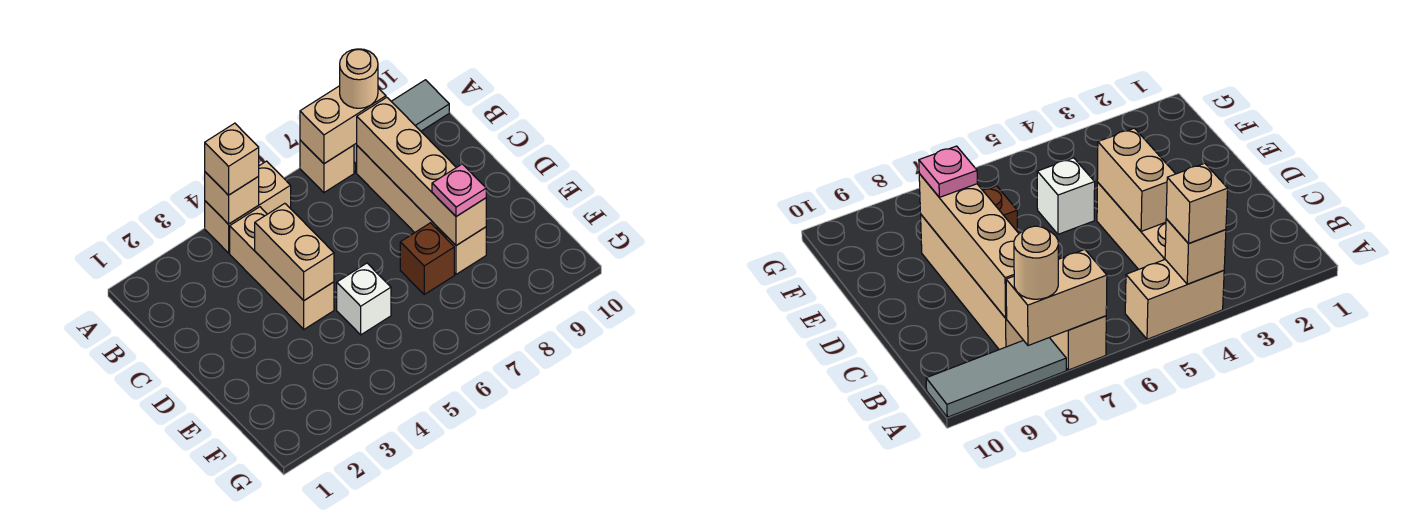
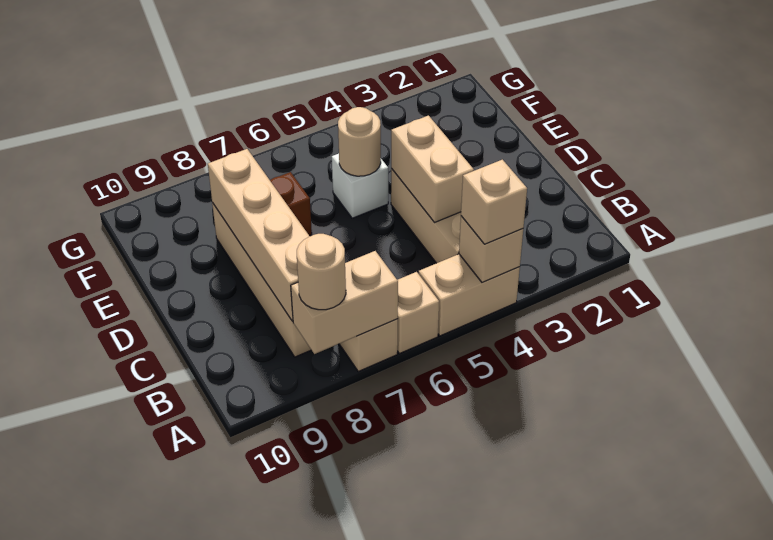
none -> tan brick A6 level 1
grey tile A8:A10 level 1 -> none
none -> tan round brick E5 level 2
pink plate E8 level 3 -> none

